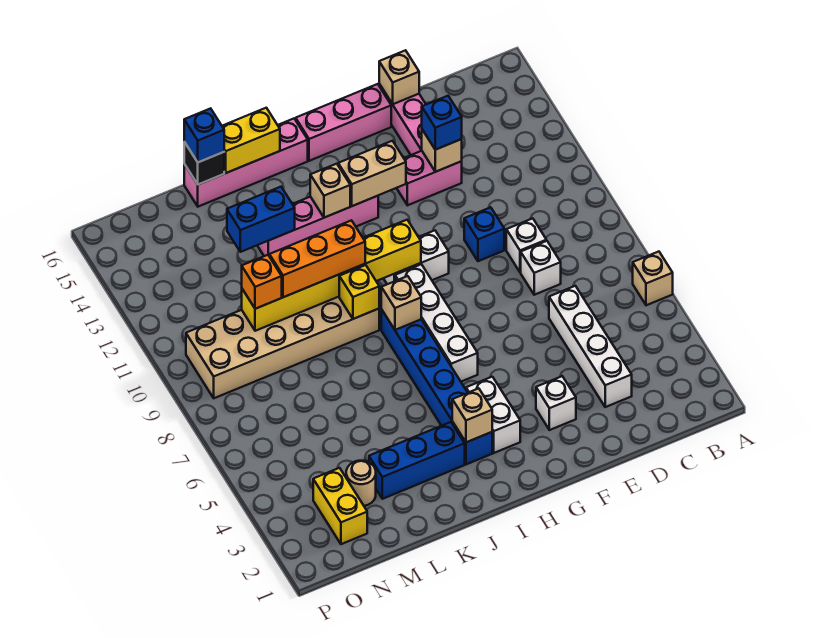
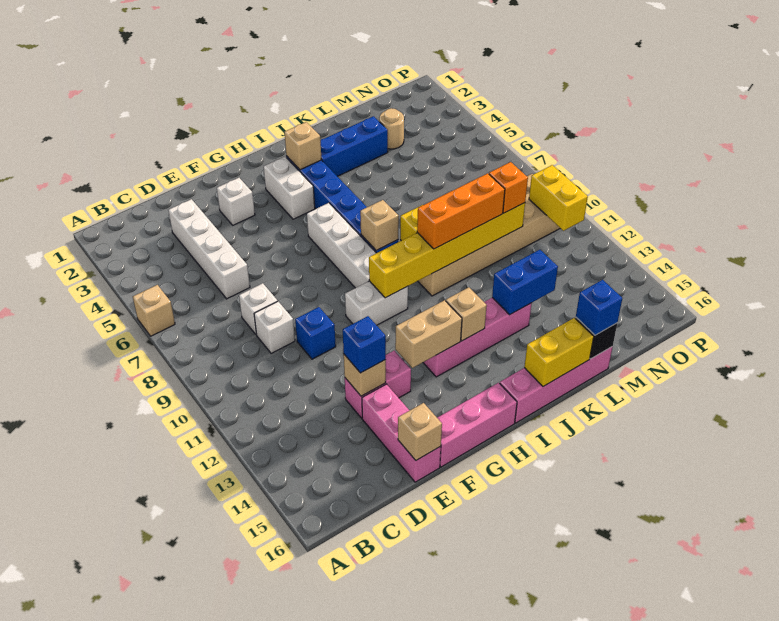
yellow brick N2:N3 level 1 -> yellow brick O10:O11 level 2

